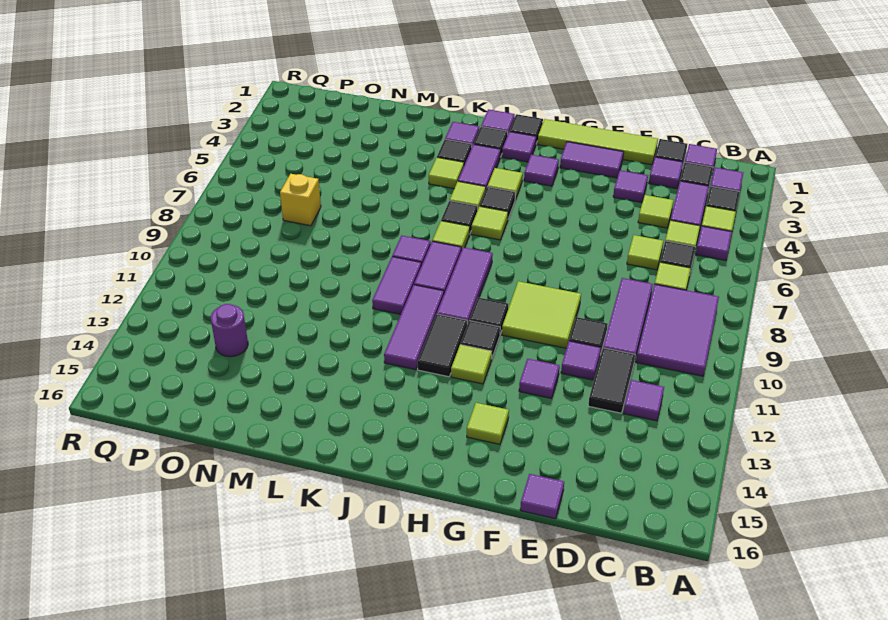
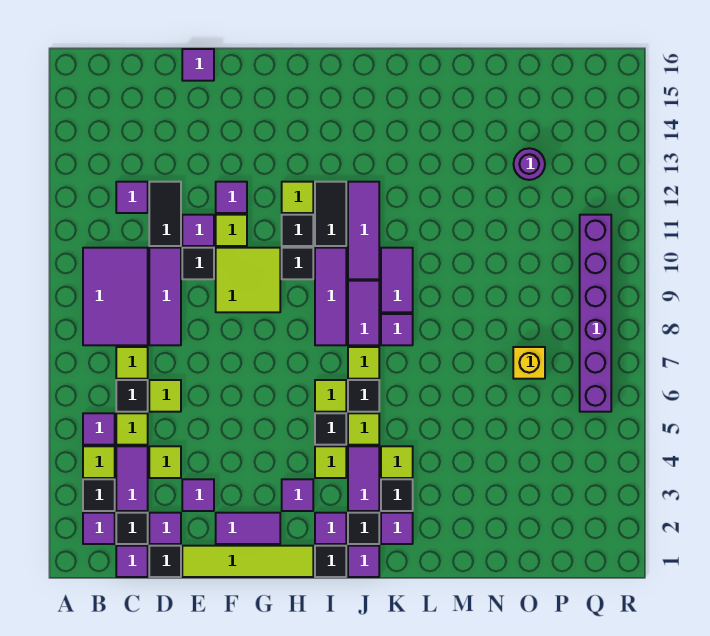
lime tile G14 level 1 -> lime tile F11 level 1
none -> purple brick Q6:Q11 level 1

